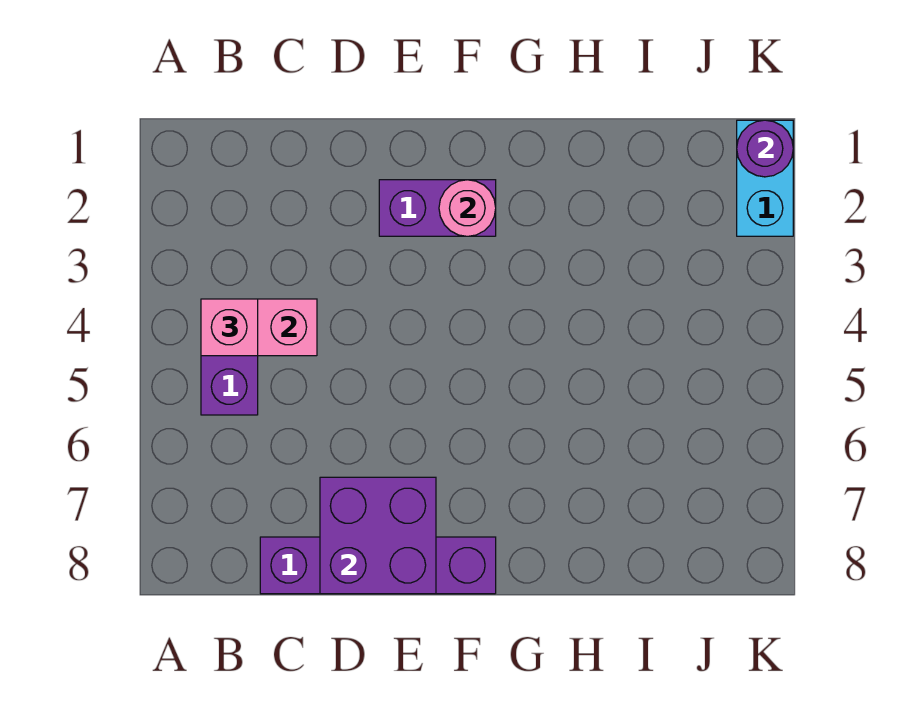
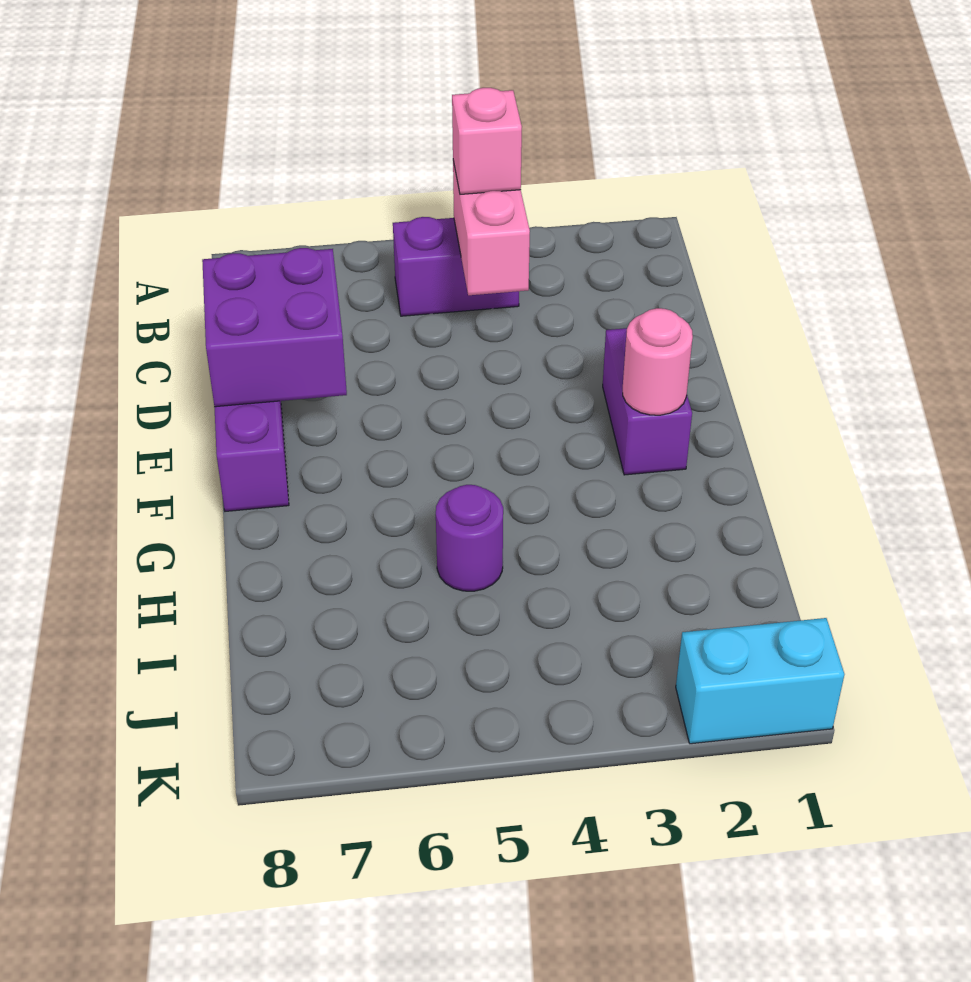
purple round brick K1 level 2 -> purple round brick H5 level 1

